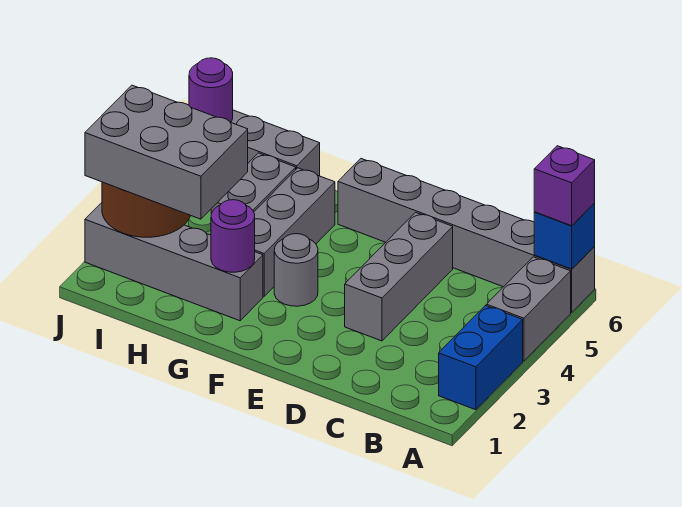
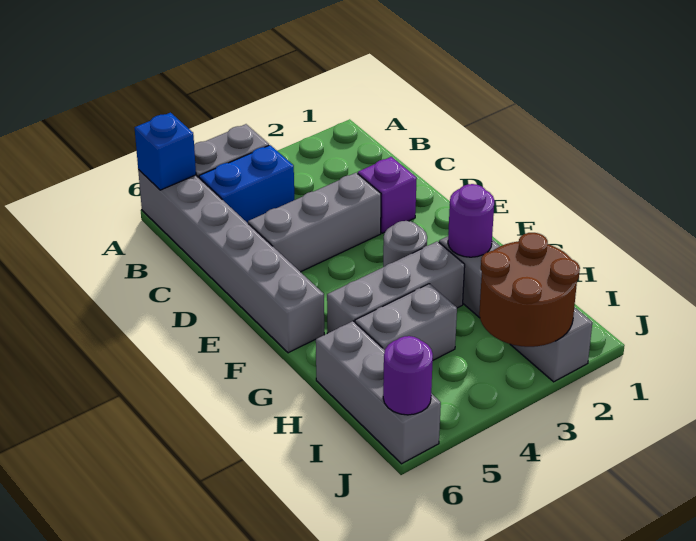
blue brick A2:A3 level 1 -> blue brick B4:B5 level 1
purple brick A6 level 3 -> purple brick D2 level 1
grey brick H2:J3 level 3 -> none

